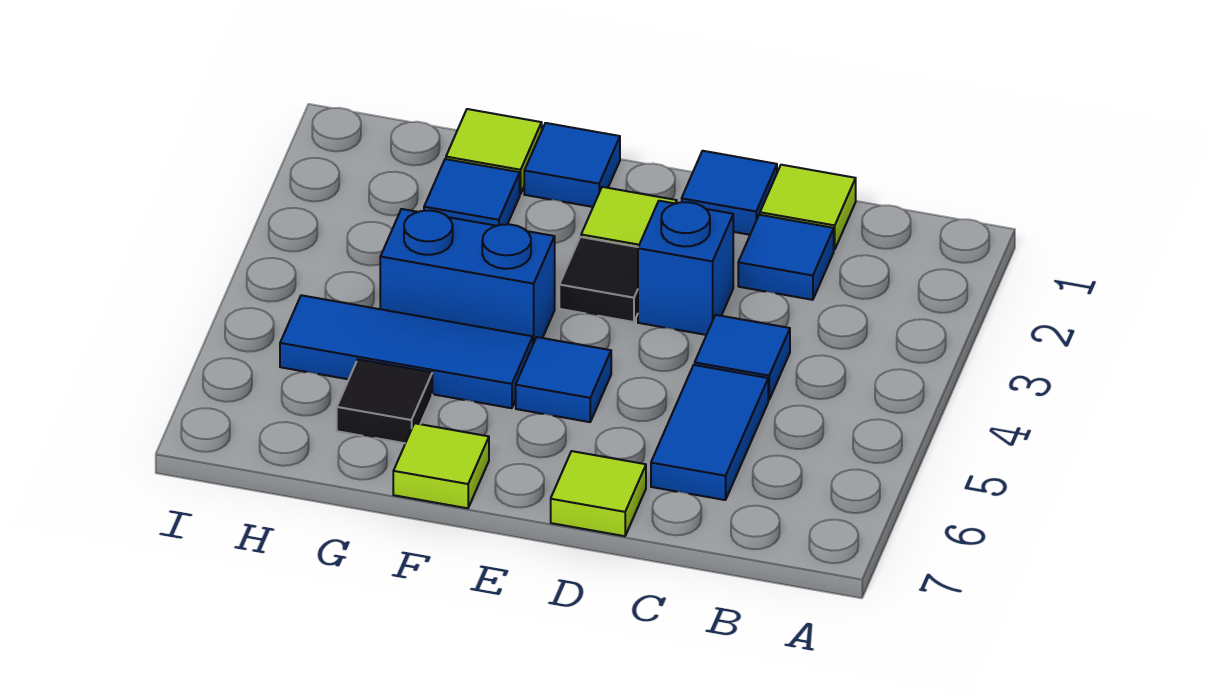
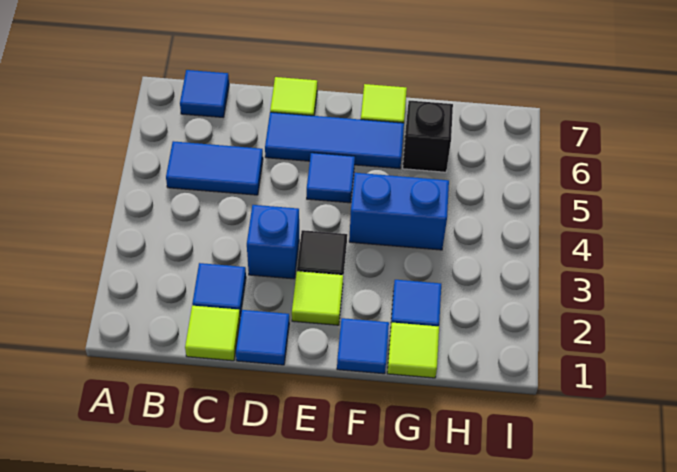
blue tile C4 level 1 -> blue tile B7 level 1
blue tile C5:C6 level 1 -> blue tile B5:C5 level 1
blue tile F5:H5 level 1 -> blue tile D6:F6 level 1
black tile G6 level 1 -> black brick G6 level 1

